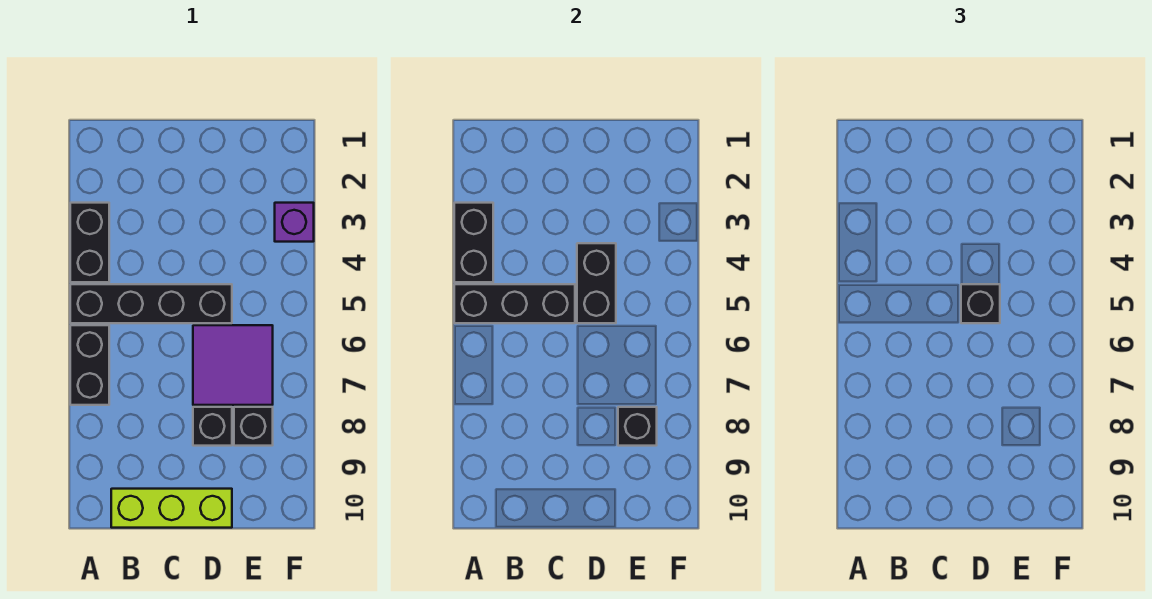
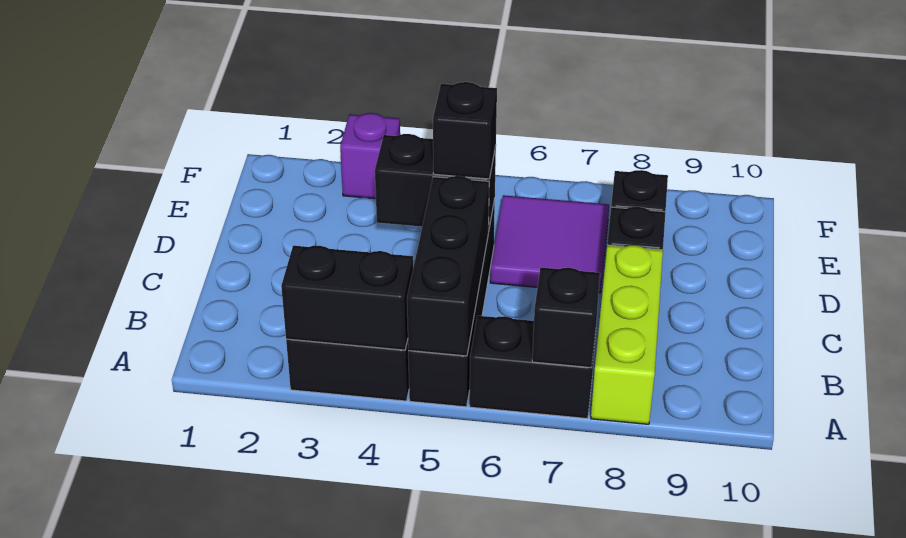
lime brick B10:D10 level 1 -> lime brick A8:C8 level 1
black brick E8 level 2 -> black brick A7 level 2

